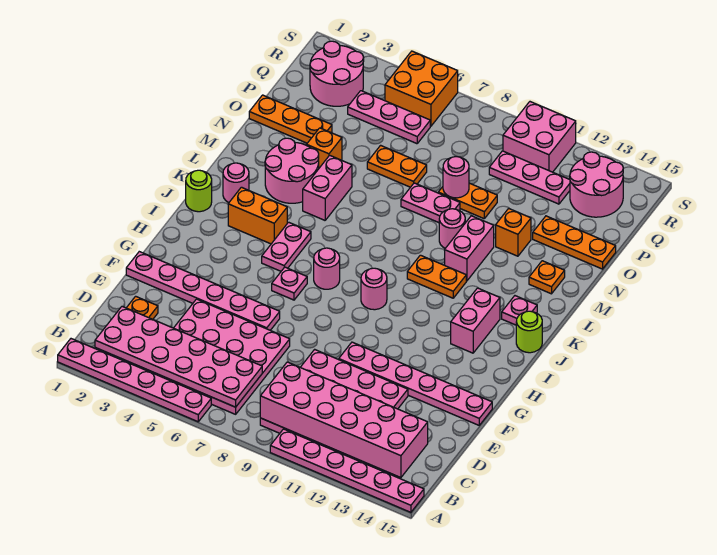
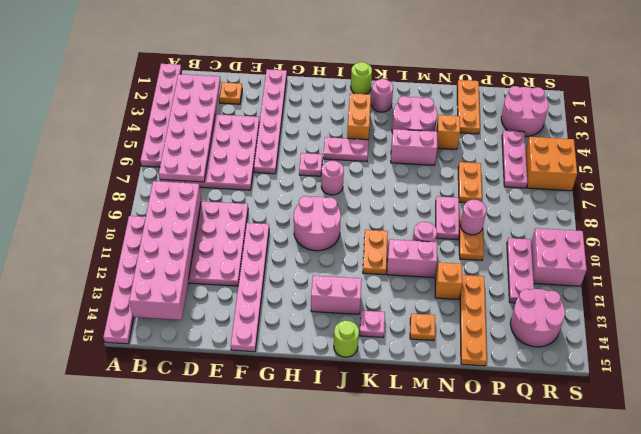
pink round brick I9 level 1 -> pink round brick H9:I10 level 1
orange plate O13:O15 level 1 -> orange plate O12:O15 level 1

